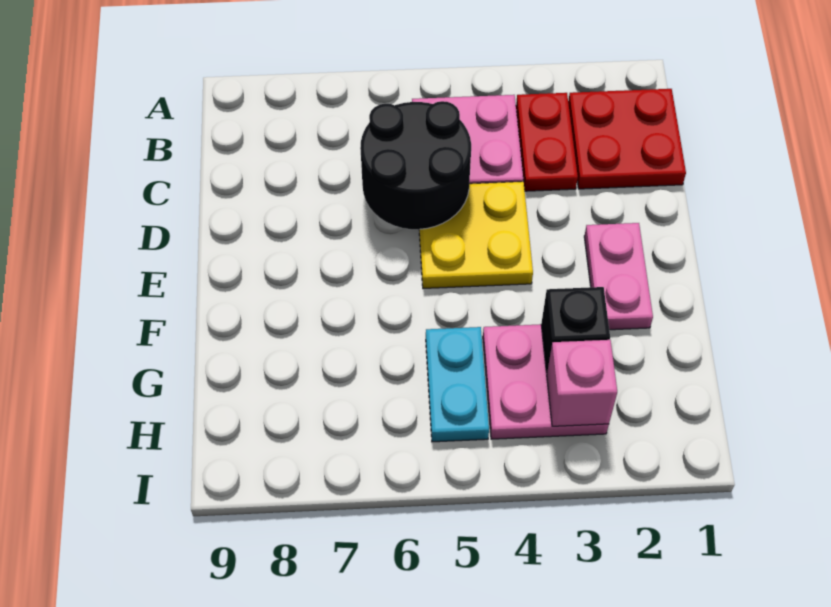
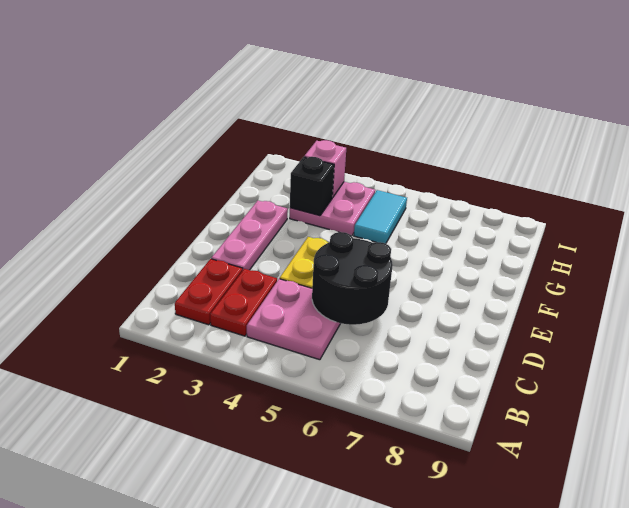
red plate B1:C2 level 1 -> red plate B2:C2 level 1
pink plate E2:F2 level 1 -> pink plate D2:F2 level 1
cyan plate G5:H5 level 1 -> cyan tile G5:H5 level 1

